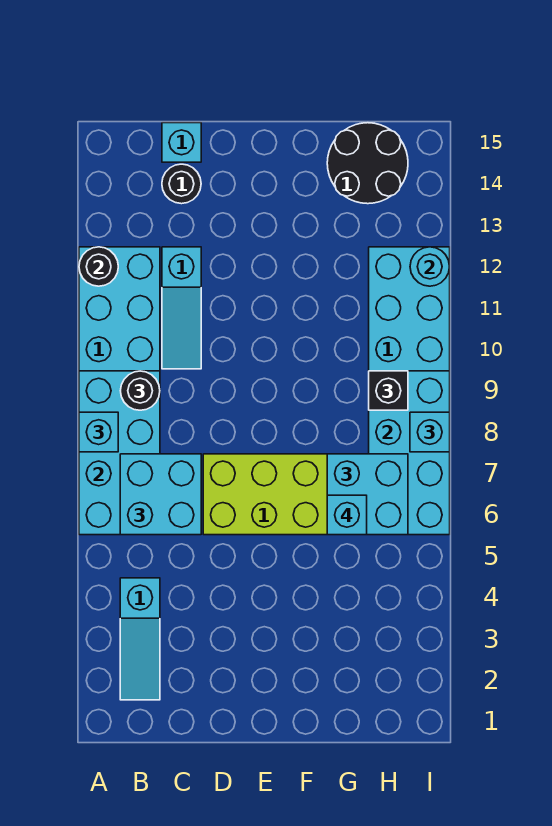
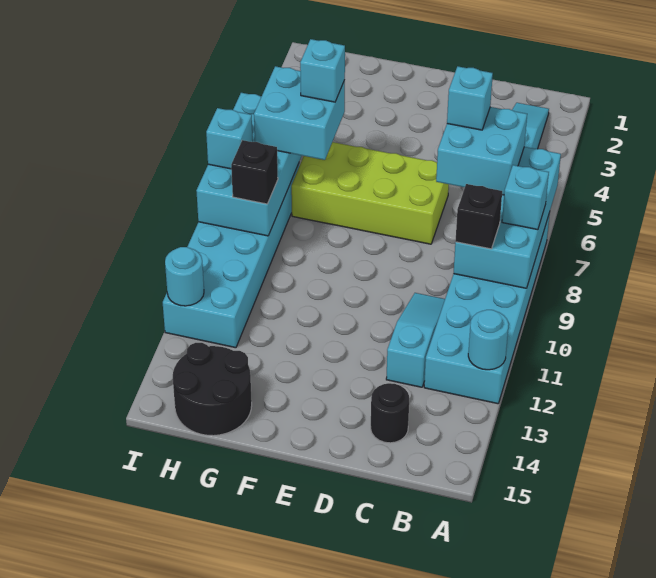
black round brick A12 level 2 -> cyan round brick A12 level 2
black round brick B9 level 3 -> black brick B9 level 3
cyan brick C15 level 1 -> cyan brick C6 level 4

